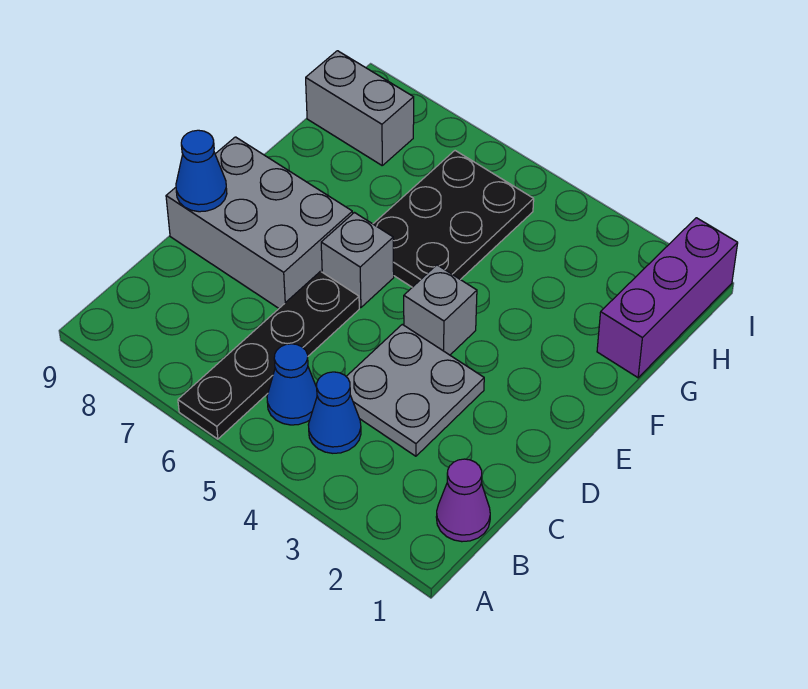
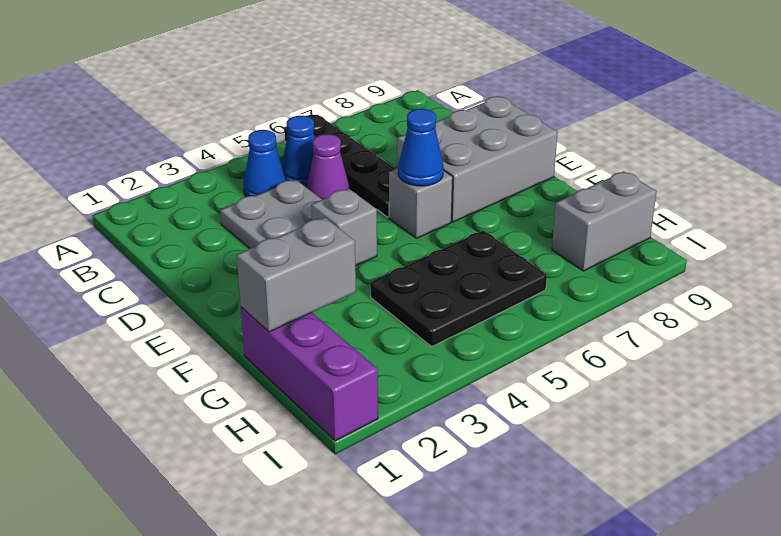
purple cone B1 level 1 -> purple cone C5 level 1
blue cone D9 level 2 -> blue cone E6 level 2
black plate F5:H6 level 1 -> black plate G4:H6 level 1
none -> grey brick G1:G2 level 2

